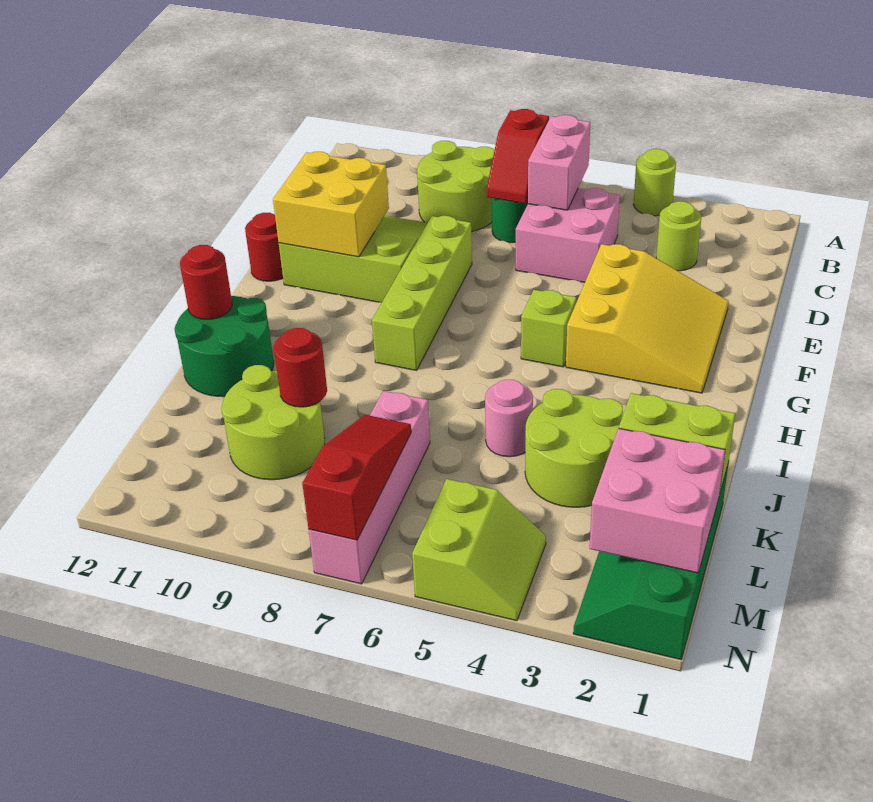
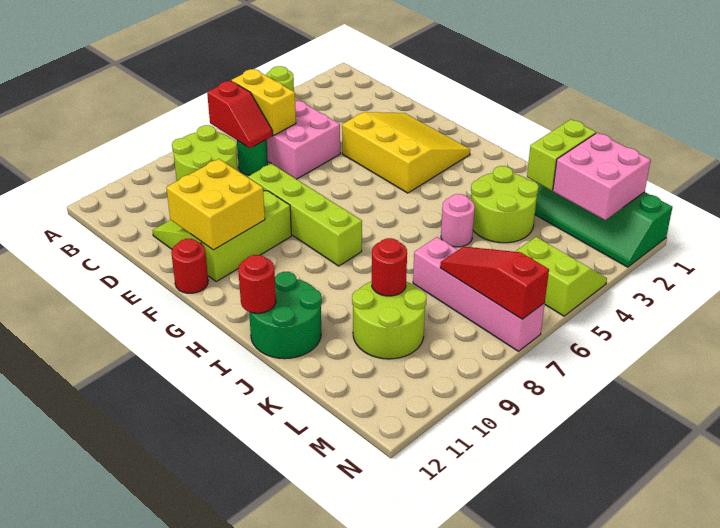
pink brick B6:C6 level 2 -> yellow brick B6:C6 level 2
lime round brick C3 level 1 -> none
lime brick G5 level 1 -> none

